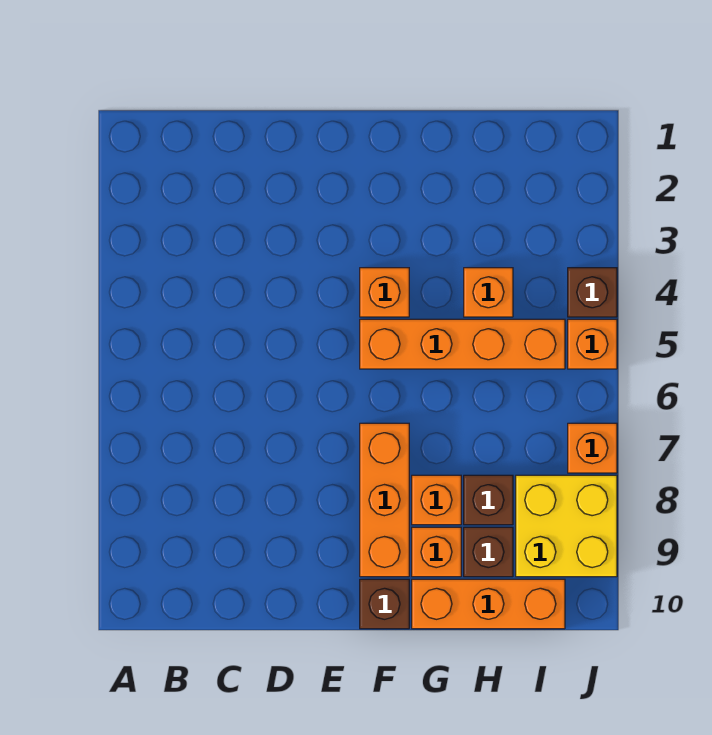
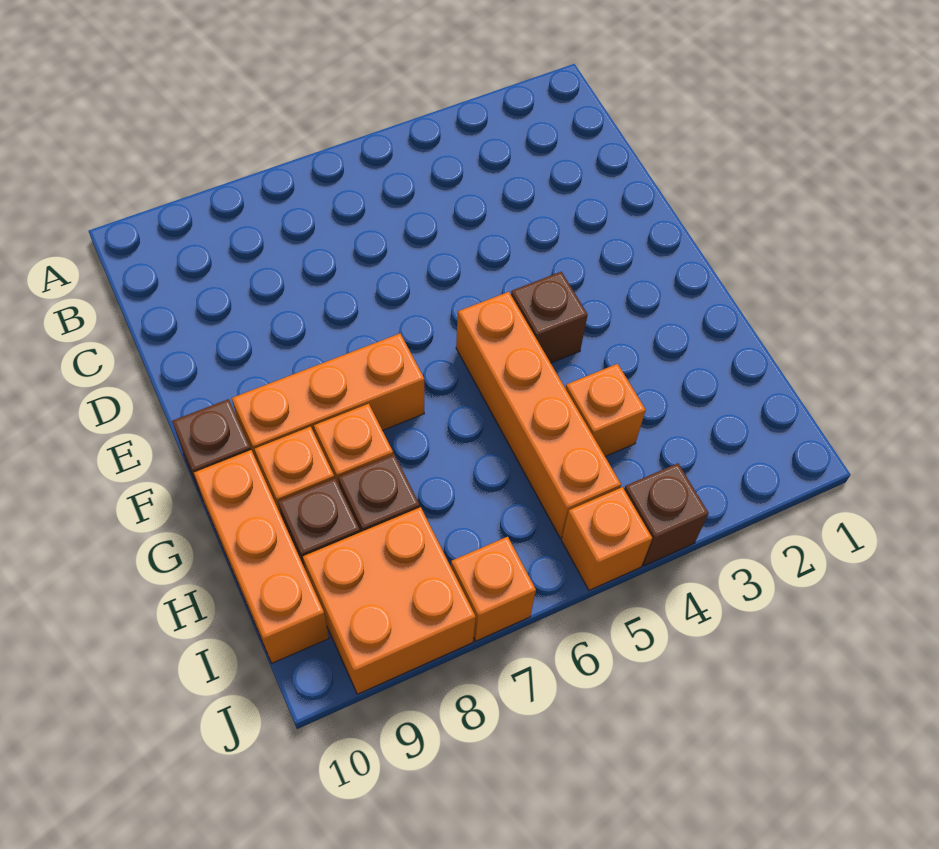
orange brick F4 level 1 -> brown brick F4 level 1
yellow brick I8:J9 level 1 -> orange brick I8:J9 level 1

